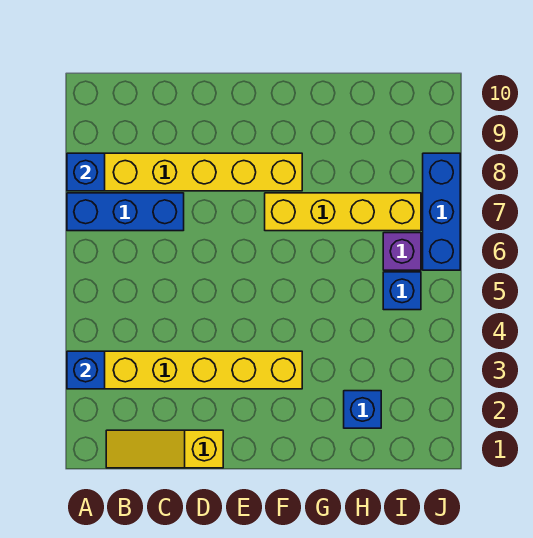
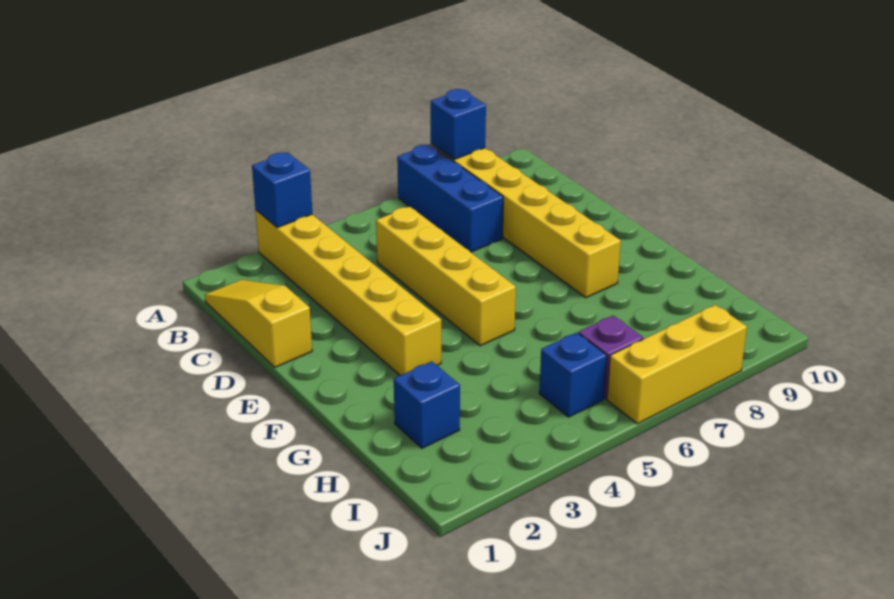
yellow brick F7:I7 level 1 -> yellow brick C5:F5 level 1
blue brick J6:J8 level 1 -> yellow brick J6:J8 level 1

